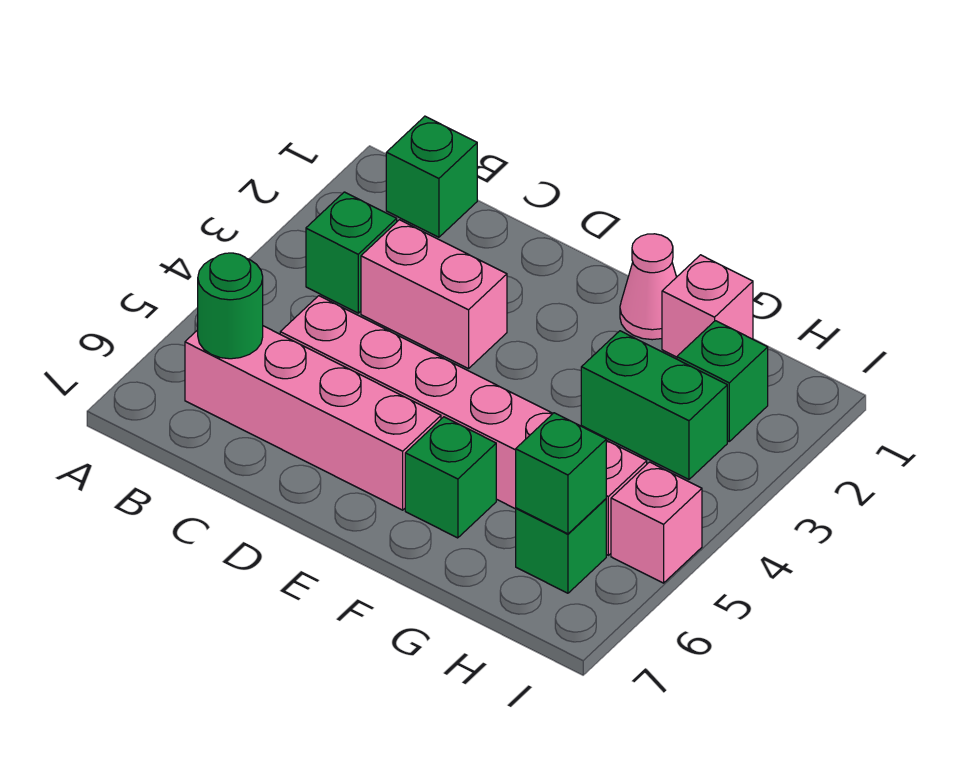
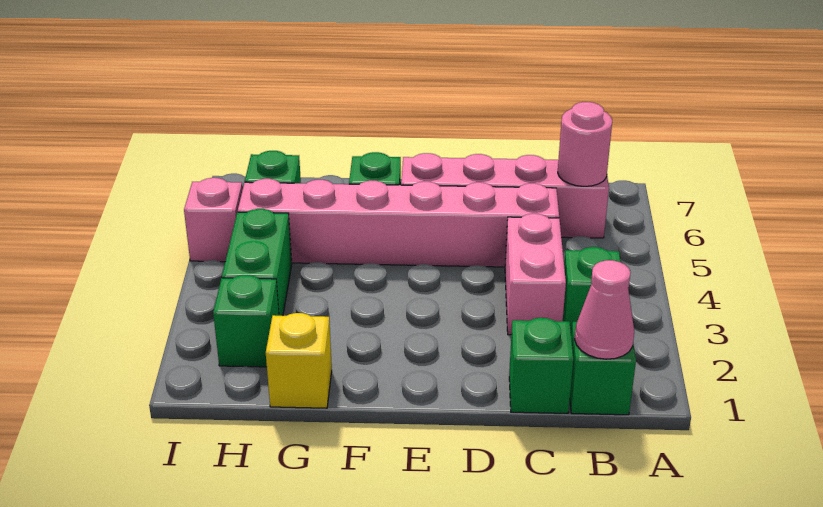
green round brick B6 level 2 -> pink round brick B6 level 2
pink brick C3:D3 level 1 -> pink brick C3:C4 level 1
pink cone F1 level 1 -> pink cone B1 level 2
pink brick G1 level 1 -> yellow brick G1 level 1
green brick G3:H3 level 1 -> green brick H3:H4 level 1
green brick H6 level 2 -> green brick C1 level 1

